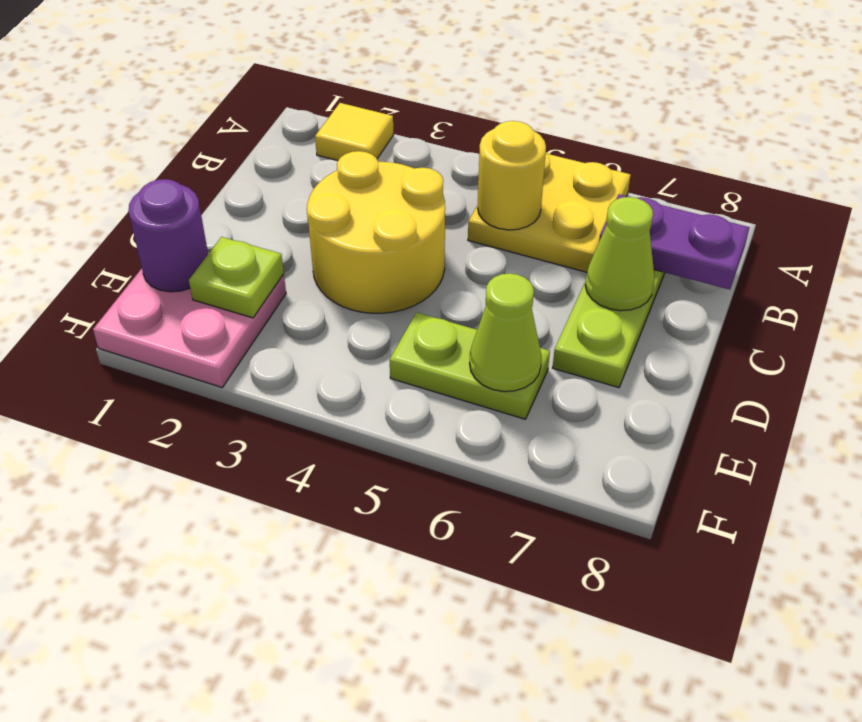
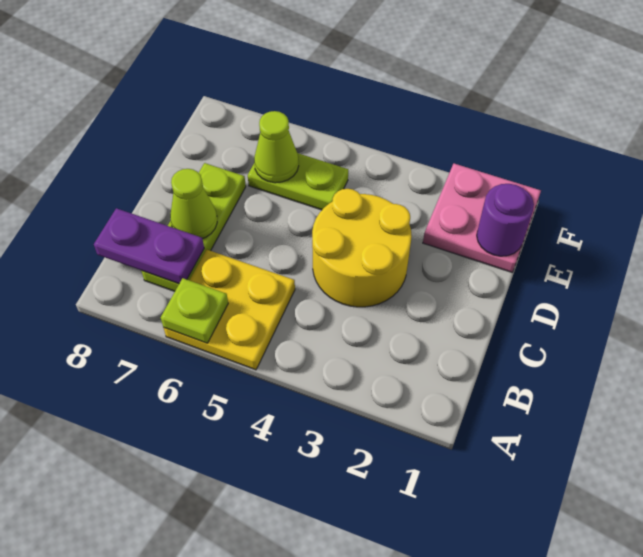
yellow tile A2 level 1 -> none
yellow round brick B5 level 2 -> none
lime plate E2 level 2 -> lime plate A6 level 2

